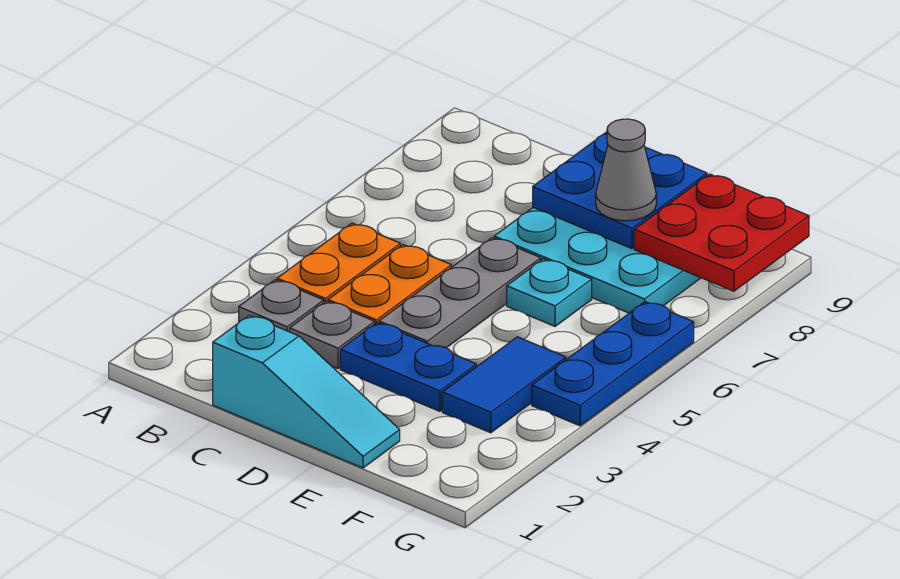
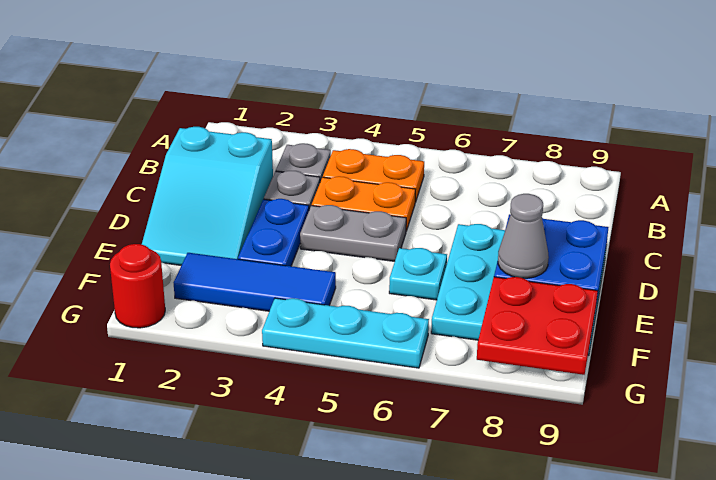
cyan slope C1:E1 level 1 top C -> cyan slope C1:E2 level 1 top C
grey plate D4:D6 level 1 -> grey plate D4:D5 level 1
blue tile F3:F4 level 1 -> blue tile F2:F4 level 1
none -> red round brick G1 level 1
blue plate G4:G6 level 1 -> cyan plate G4:G6 level 1

